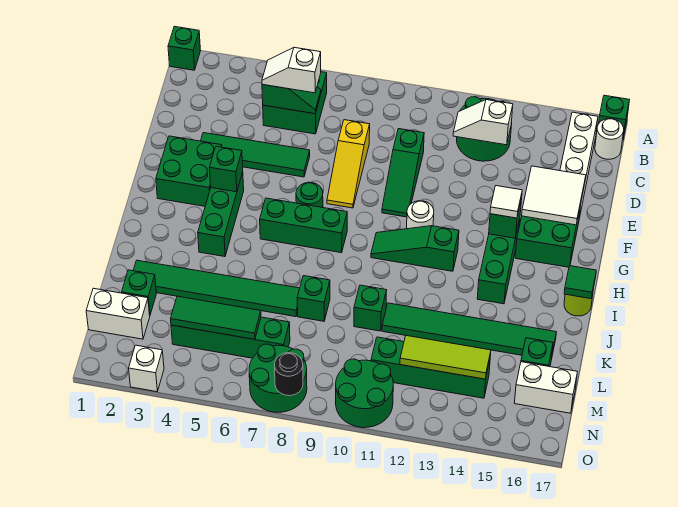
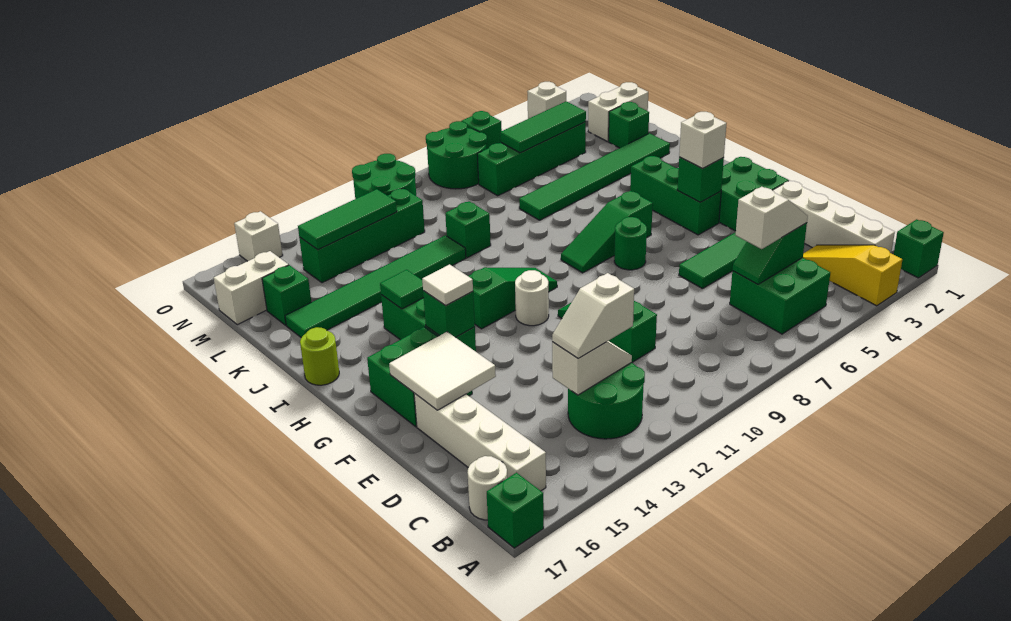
none -> white brick B2:E2 level 1
none -> white slope C12:C13 level 3 top 12
yellow slope D8:F8 level 1 top D -> yellow slope A3:C3 level 1 top A
none -> white brick G4 level 3
green brick H6:H8 level 1 -> green slope H6:H8 level 1 top 6
green tile I17 level 2 -> green tile I14 level 2
green brick K8 level 1 -> green brick O6 level 1
lime tile M12:M14 level 2 -> green tile M12:M14 level 2
black round brick O8 level 2 -> none
none -> white brick O15 level 1

